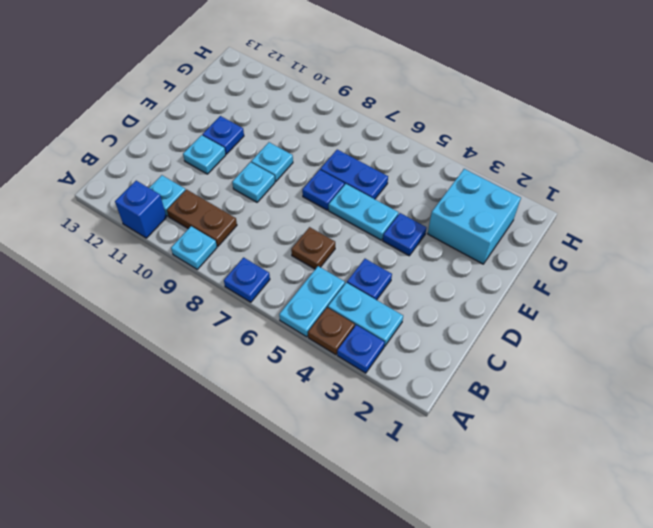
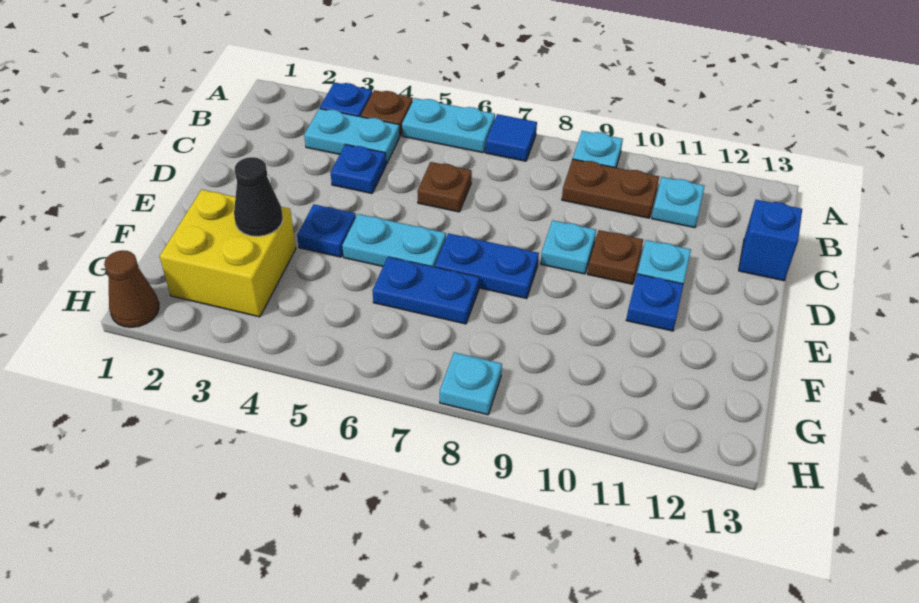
cyan plate A5:B5 level 1 -> cyan plate A5:A6 level 1
blue plate A7 level 1 -> blue tile A7 level 1
blue brick A11 level 1 -> blue brick C13 level 1
none -> brown plate D10 level 1
blue plate E7 level 1 -> blue plate E7:E8 level 1
cyan plate E9 level 1 -> cyan plate H8 level 1
cyan brick F2:G3 level 1 -> yellow brick F2:G3 level 1
none -> black cone F3 level 2
none -> brown cone H1 level 1

